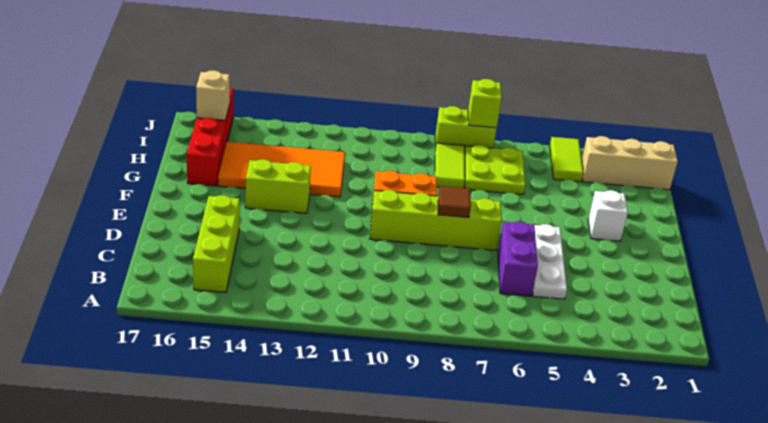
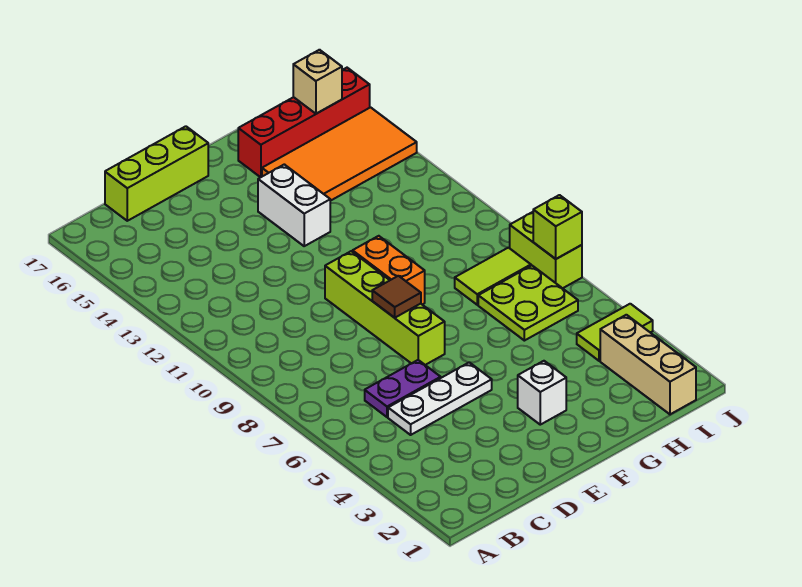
lime brick B15:D15 level 1 -> lime brick C17:E17 level 1
purple brick C6:D6 level 1 -> purple plate C6:D6 level 1
lime brick F13:F14 level 1 -> white brick F13:F14 level 1
orange tile G12:H15 level 1 -> orange tile G14:J15 level 1

